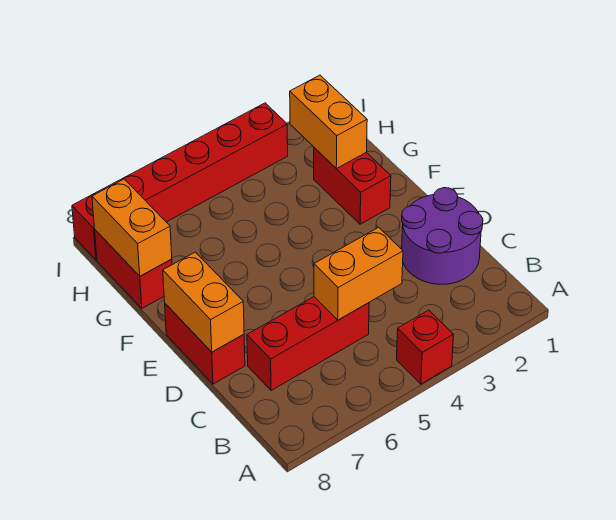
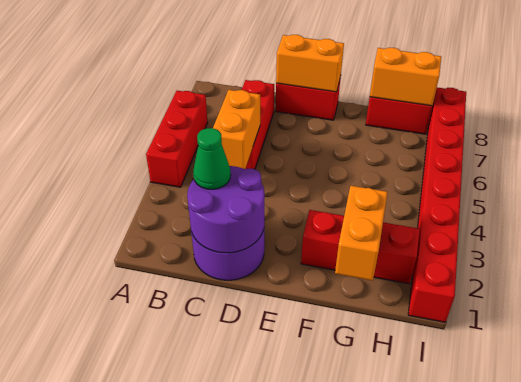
red brick A4 level 1 -> red brick A4:A6 level 1
none -> purple round brick C1:D2 level 2
none -> green cone C2 level 3
red brick F2:G2 level 1 -> red brick F2:H2 level 1
orange brick G2:H2 level 2 -> orange brick G1:G2 level 2
red brick I3:I8 level 1 -> red brick I1:I8 level 1

